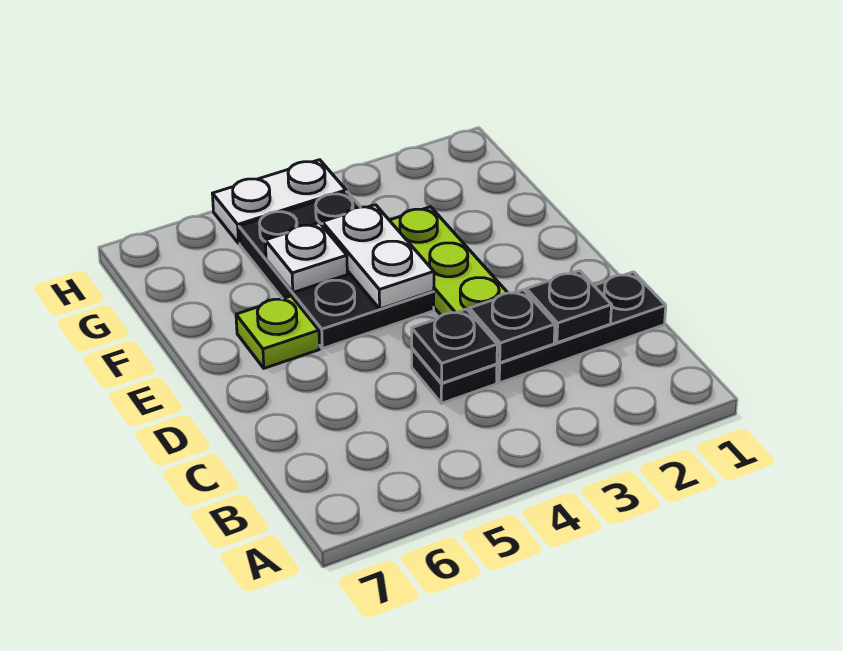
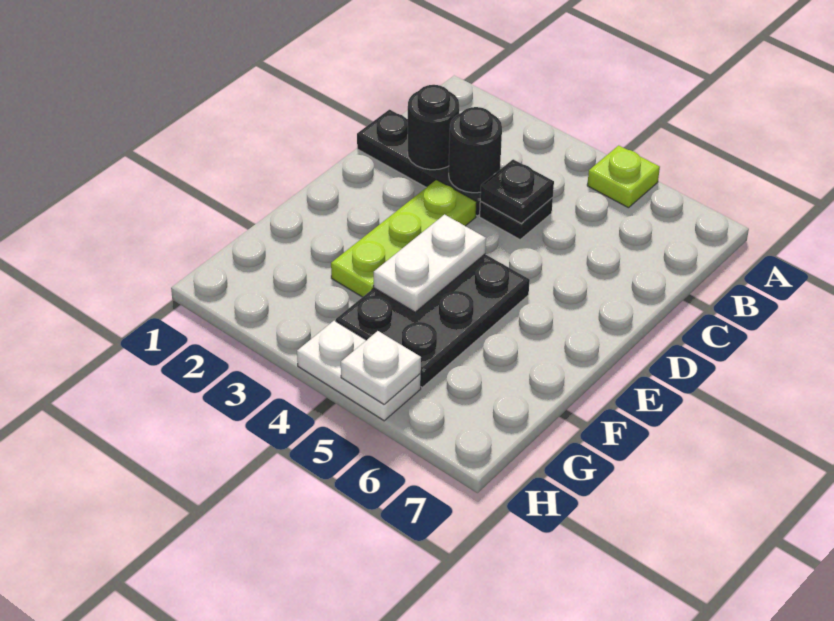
black plate C2 level 2 -> black round brick C2 level 2
black plate C3 level 2 -> black round brick C3 level 2
lime plate E6 level 1 -> lime plate A5 level 1
white plate F5 level 2 -> white plate H5 level 2

